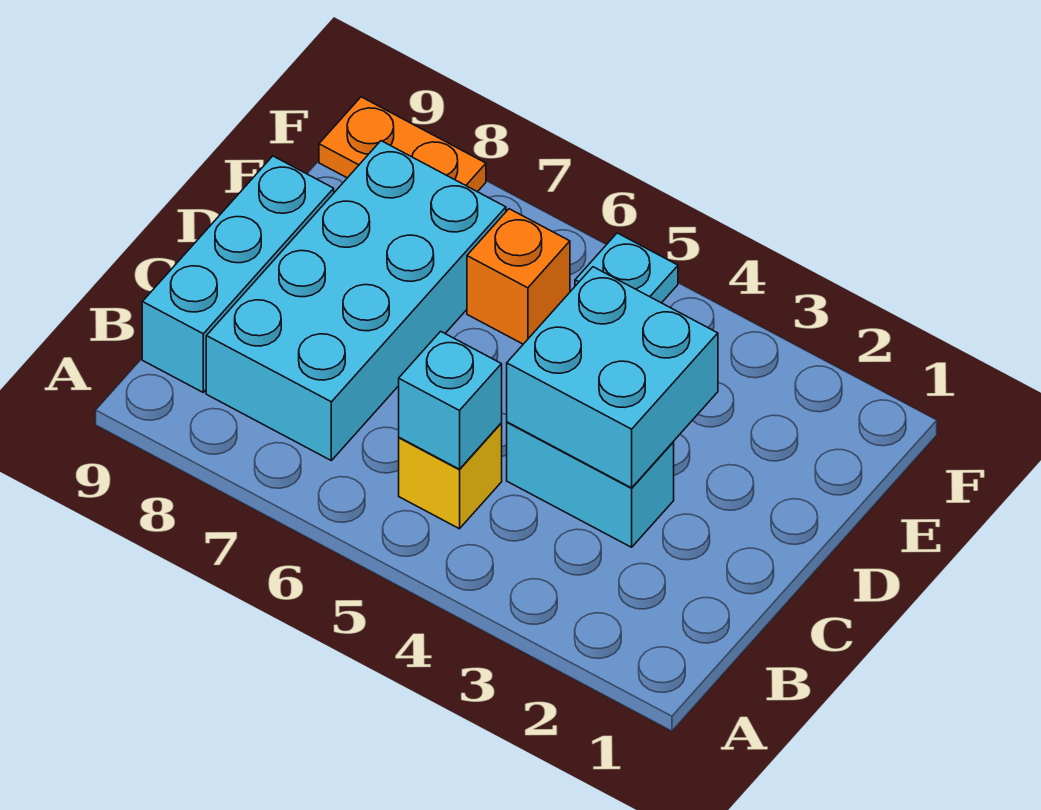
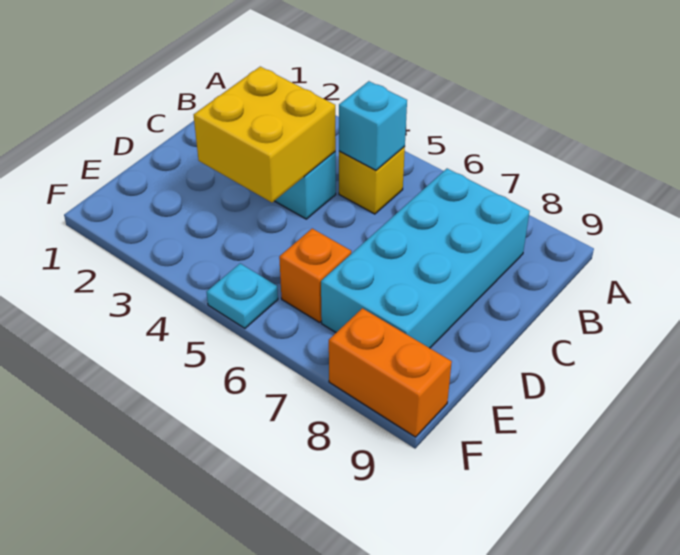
cyan brick B9:D9 level 1 -> none
cyan brick C3:D4 level 2 -> yellow brick C3:D4 level 2
orange plate F8:F9 level 1 -> orange brick F8:F9 level 1

